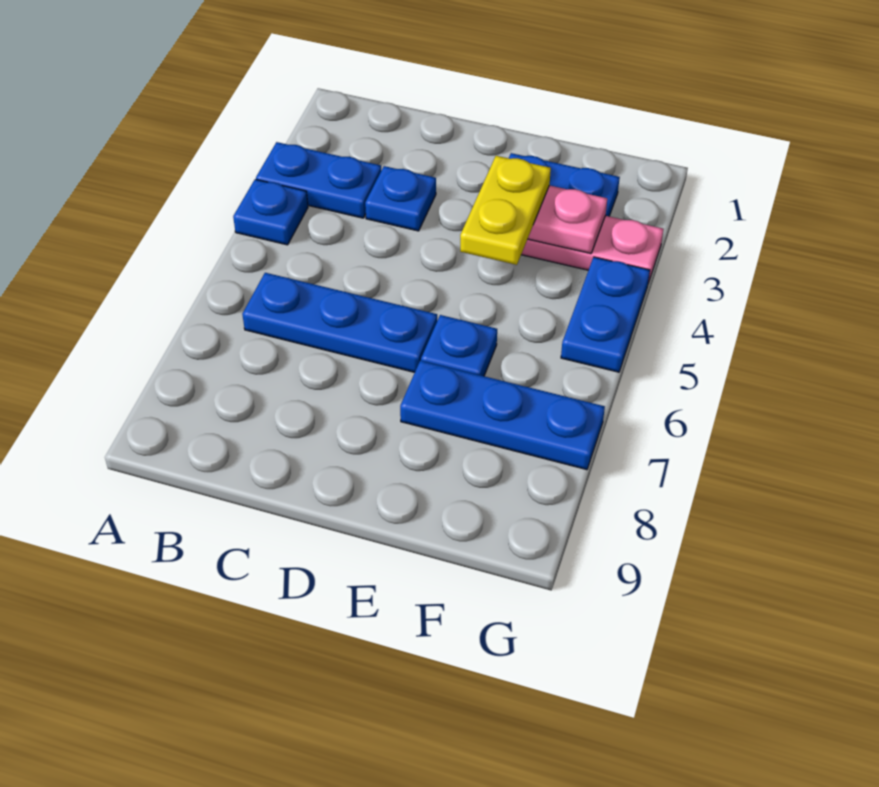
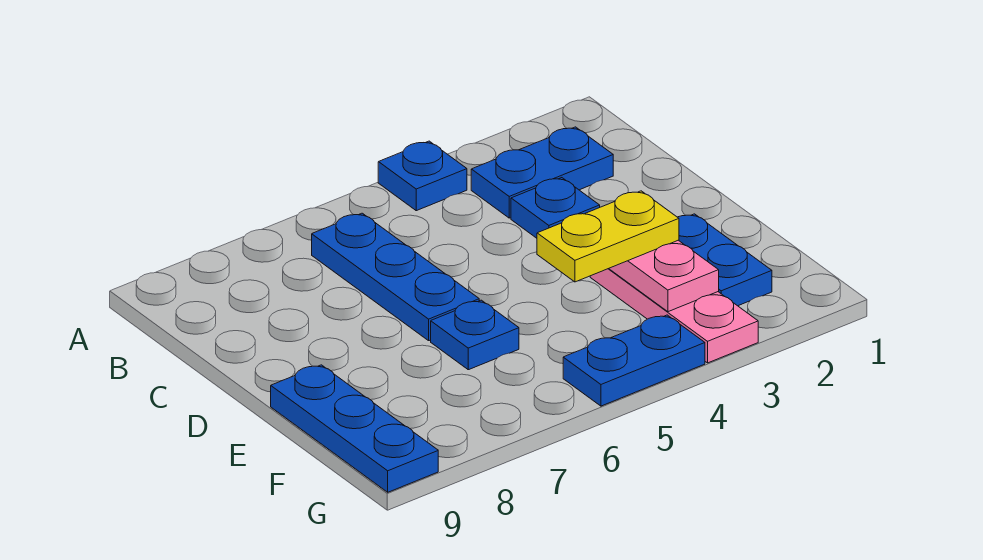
blue plate A3:B3 level 1 -> blue plate B2:B3 level 1
blue plate E7:G7 level 1 -> blue plate E9:G9 level 1

